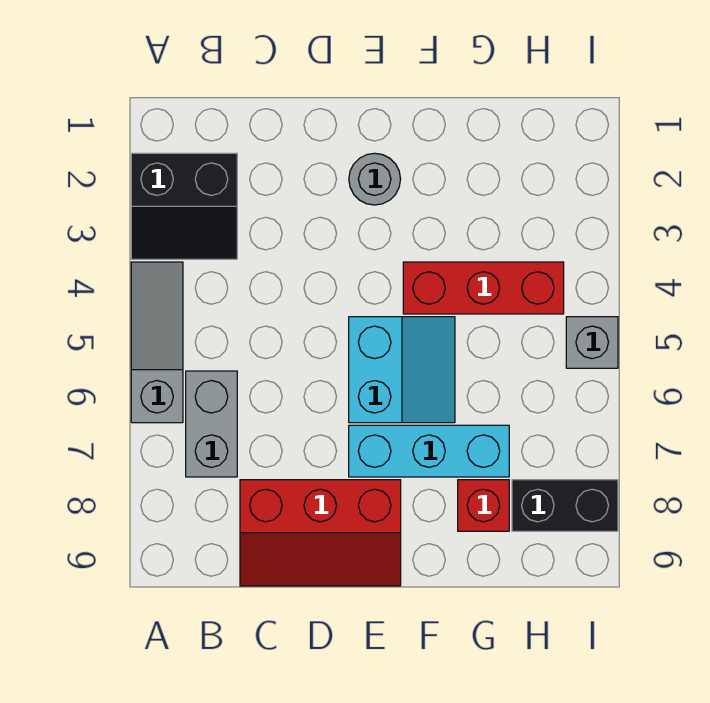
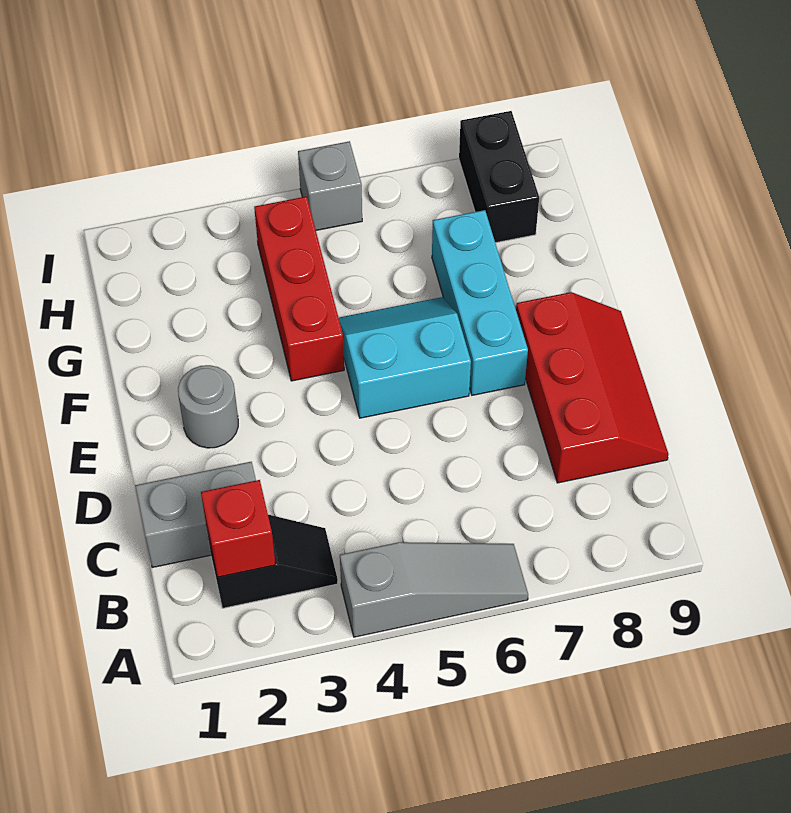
black slope A2:B3 level 1 top 2 -> black slope B2:B3 level 1 top 2
grey slope A4:A6 level 1 top 6 -> grey slope A4:A6 level 1 top 4
grey brick B6:B7 level 1 -> grey brick C1:C2 level 1
red brick G8 level 1 -> red brick B2 level 2

